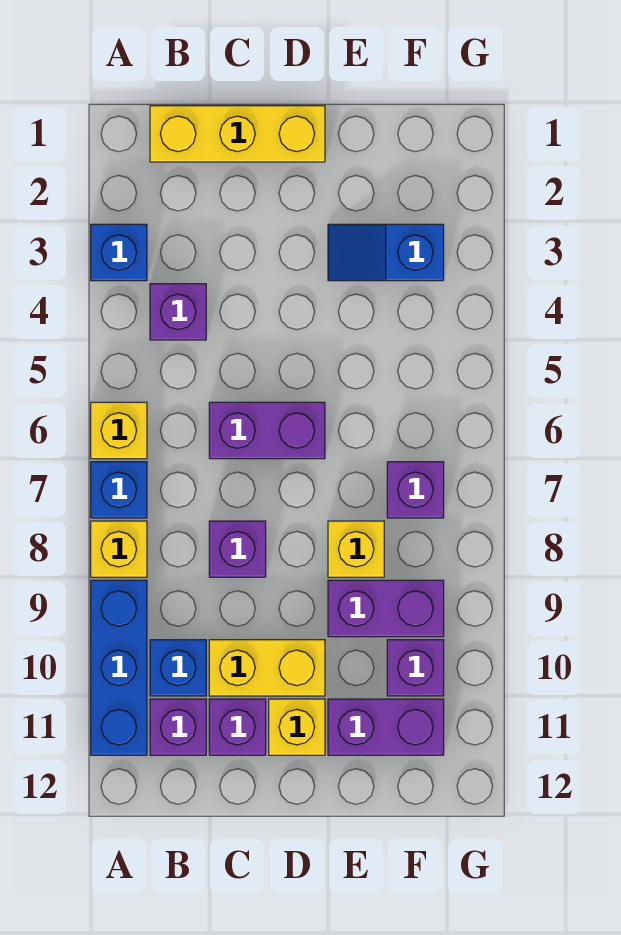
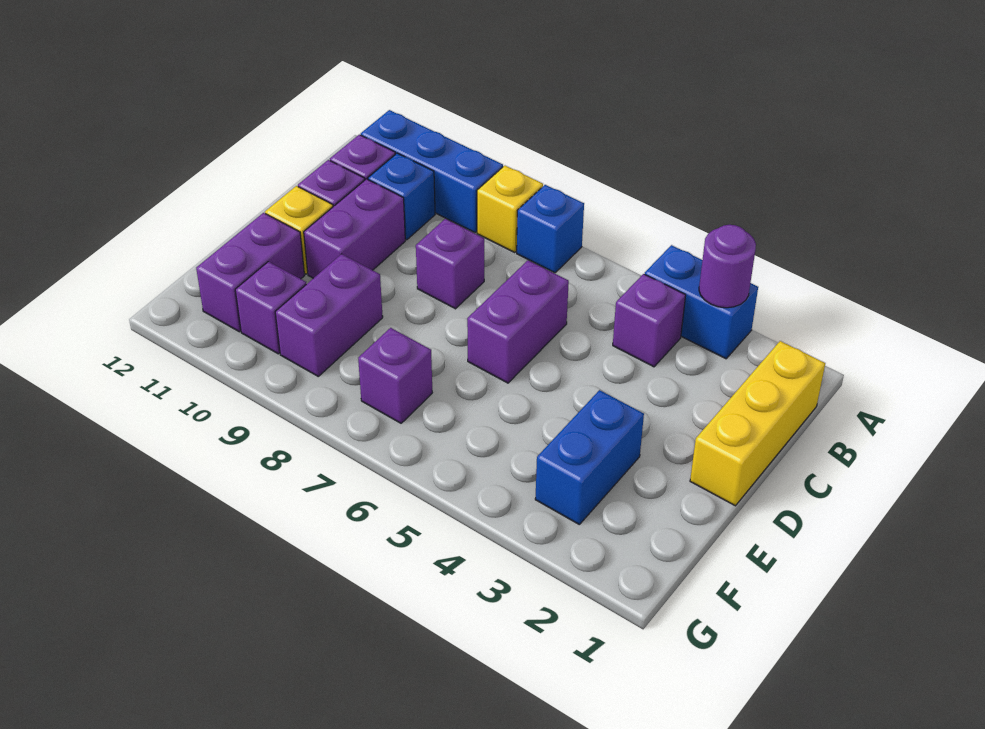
blue brick A3 level 1 -> blue brick A3:A4 level 1
none -> purple round brick A3 level 2
yellow brick A6 level 1 -> none
yellow brick C10:D10 level 1 -> purple brick C10:D10 level 1
blue slope E3:F3 level 1 top F -> blue brick E3:F3 level 1
yellow brick E8 level 1 -> none

